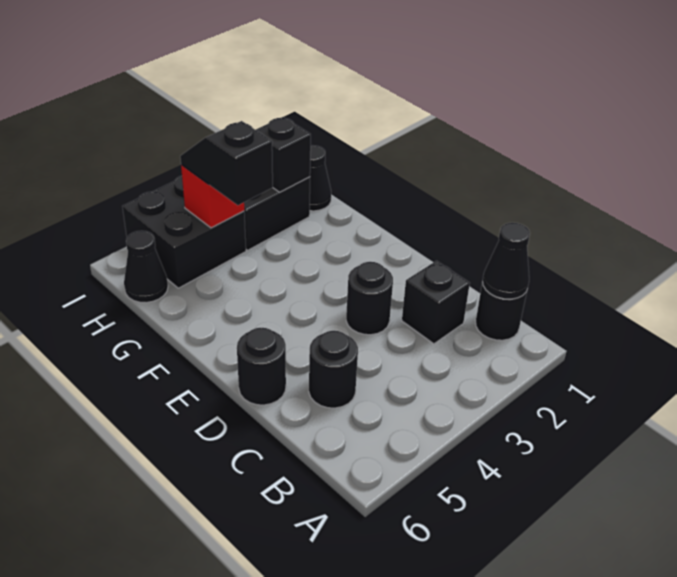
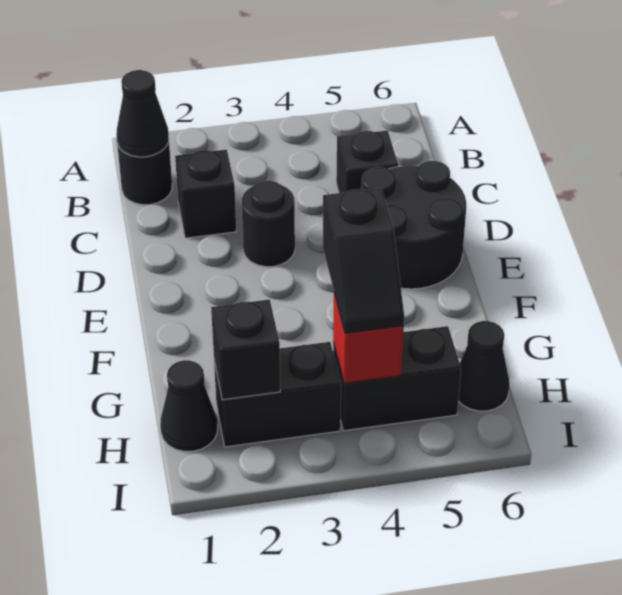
black round brick C5 level 1 -> black brick C5 level 1
black round brick D6 level 1 -> black round brick D5:E6 level 1
black brick H4:I5 level 1 -> black brick H4:H5 level 1

